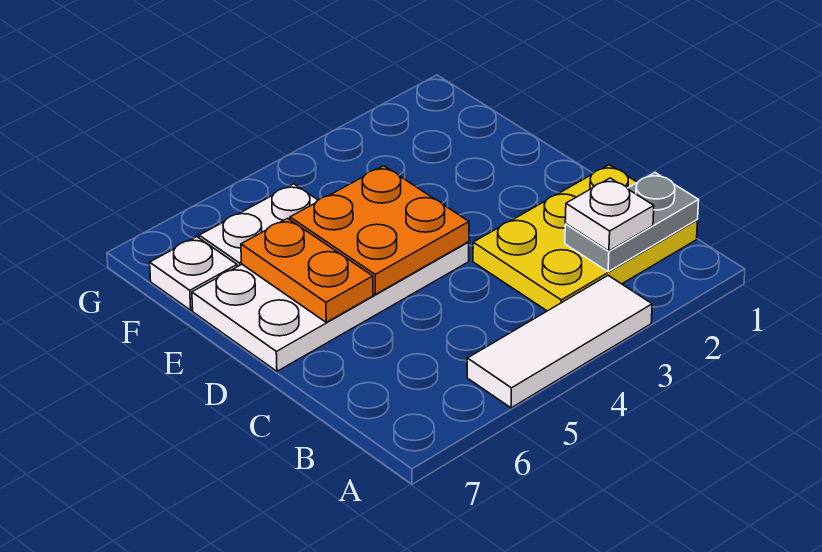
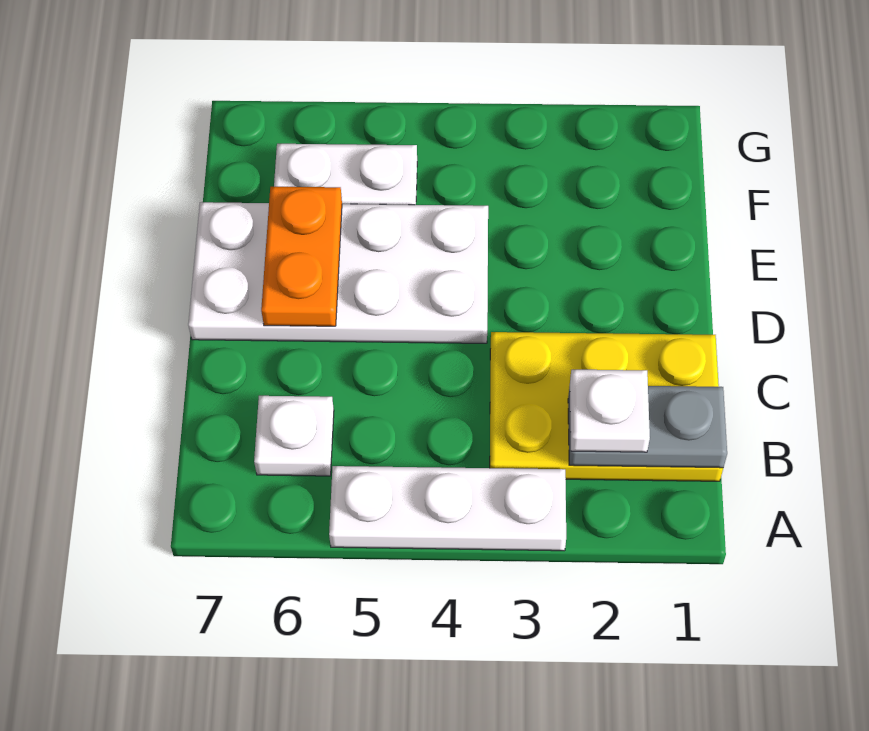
white tile A3:A5 level 1 -> white plate A3:A5 level 1
orange plate D4:E5 level 2 -> none
white plate F7 level 1 -> white plate B6 level 1

